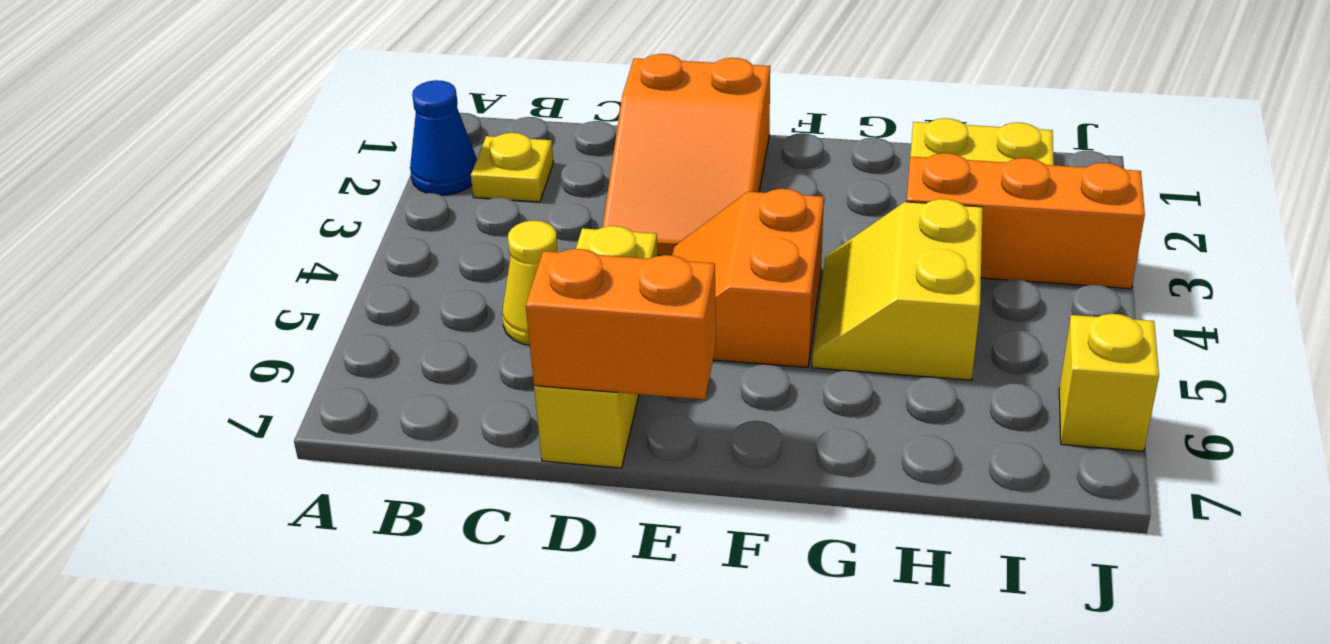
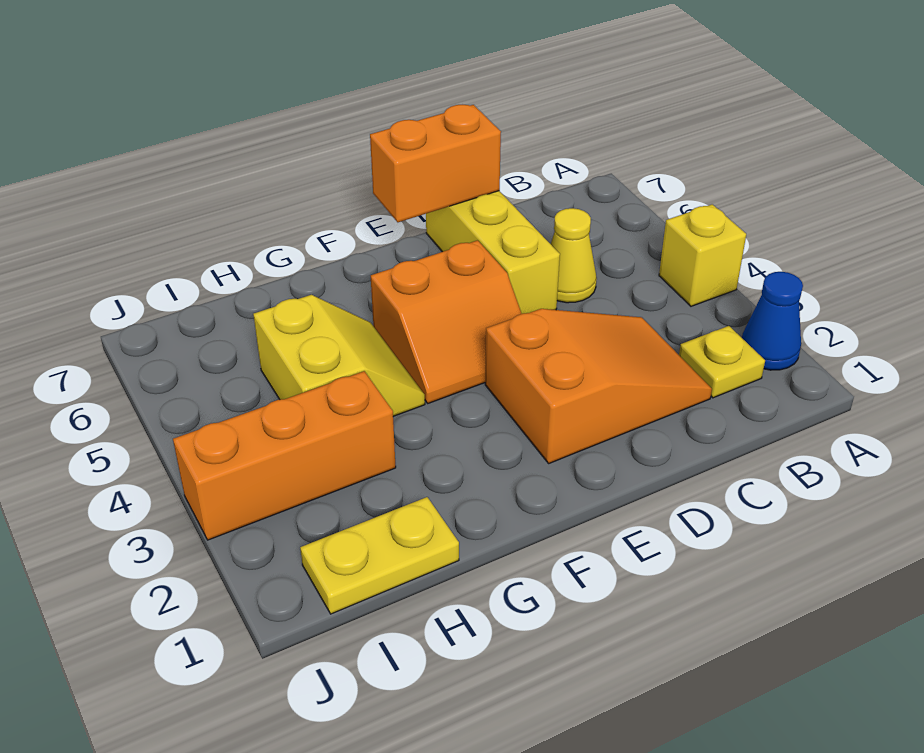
orange slope D1:E3 level 1 top 1 -> orange slope C2:E3 level 1 top E
orange slope E4:F5 level 1 top F -> orange slope E4:F5 level 1 top 5
yellow brick J6 level 1 -> yellow brick A4 level 1

